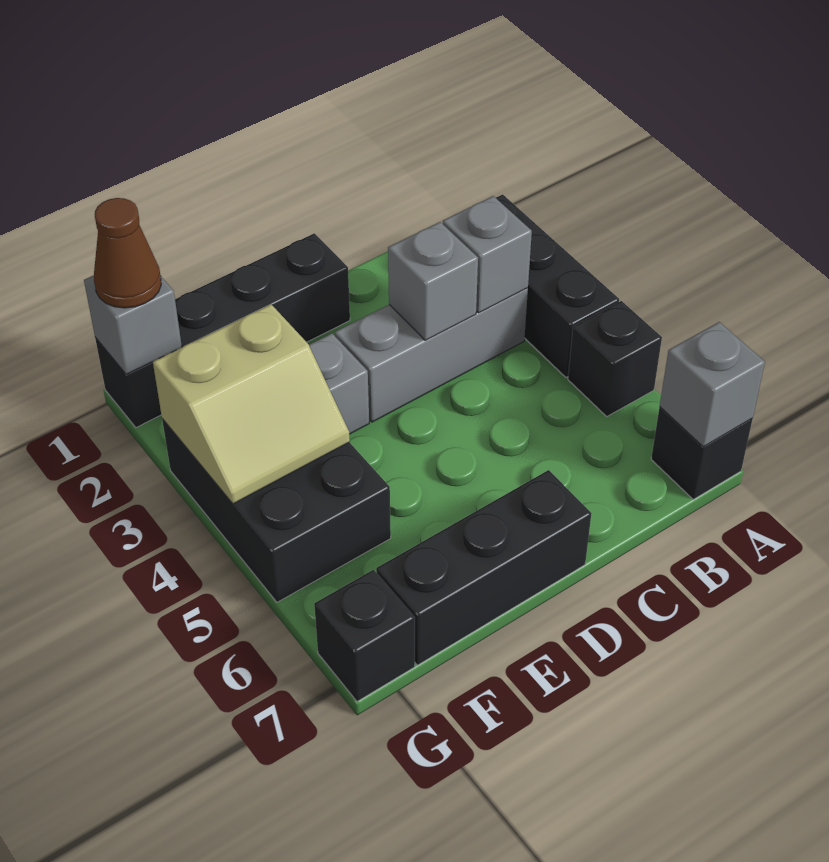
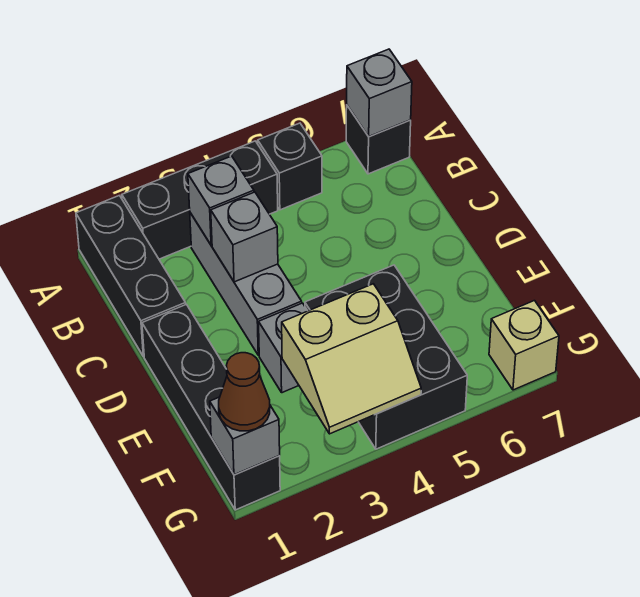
black brick D7:F7 level 1 -> black brick A1:C1 level 1
black brick F3:G5 level 1 -> black brick E4:G5 level 1
tan slope F3:G4 level 2 top 3 -> tan slope F3:G4 level 2 top F
black brick G7 level 1 -> tan brick G7 level 1

